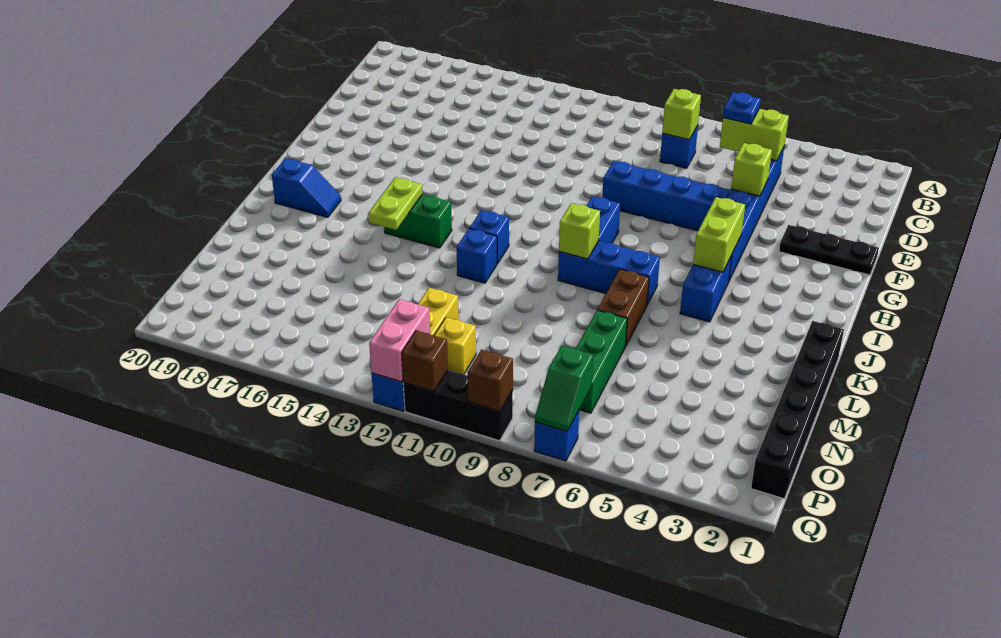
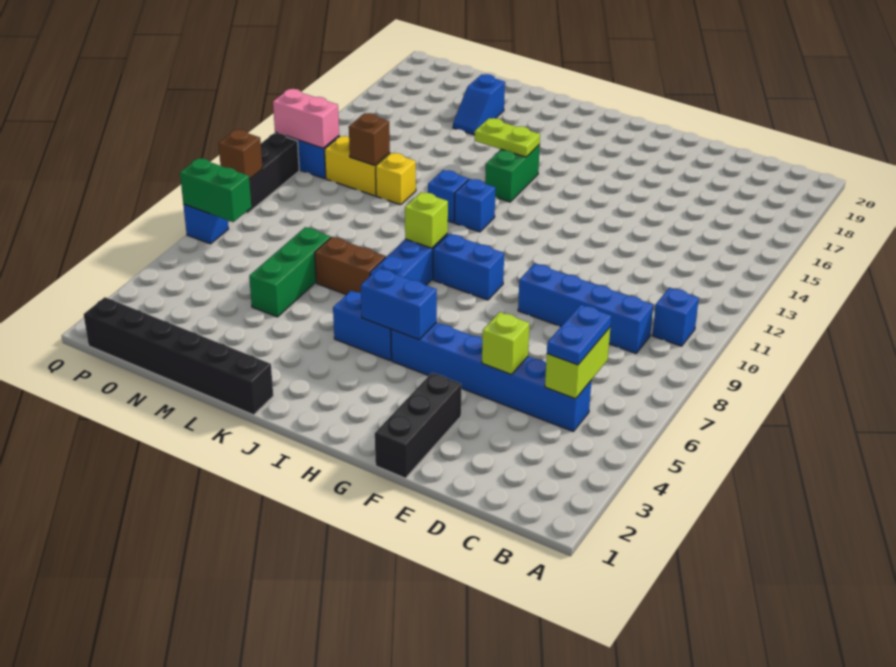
blue plate C6 level 3 -> blue plate C5:C6 level 3
blue brick C8 level 1 -> blue brick B10 level 1
lime brick C8 level 2 -> none
black plate F1:F3 level 1 -> black brick F1:F3 level 1
blue brick F6:F9 level 1 -> blue brick C9:F9 level 1
lime brick H5:I5 level 2 -> blue brick H5:I5 level 2
blue slope J18:J19 level 1 top 19 -> blue slope M17:M18 level 1 top 18
green brick M7:O7 level 1 -> green brick M5:M7 level 1
yellow brick O11 level 1 -> yellow brick M12 level 1
green slope P7:Q7 level 2 top P -> green brick P7:Q7 level 2
brown brick Q11 level 2 -> brown brick N12 level 2

